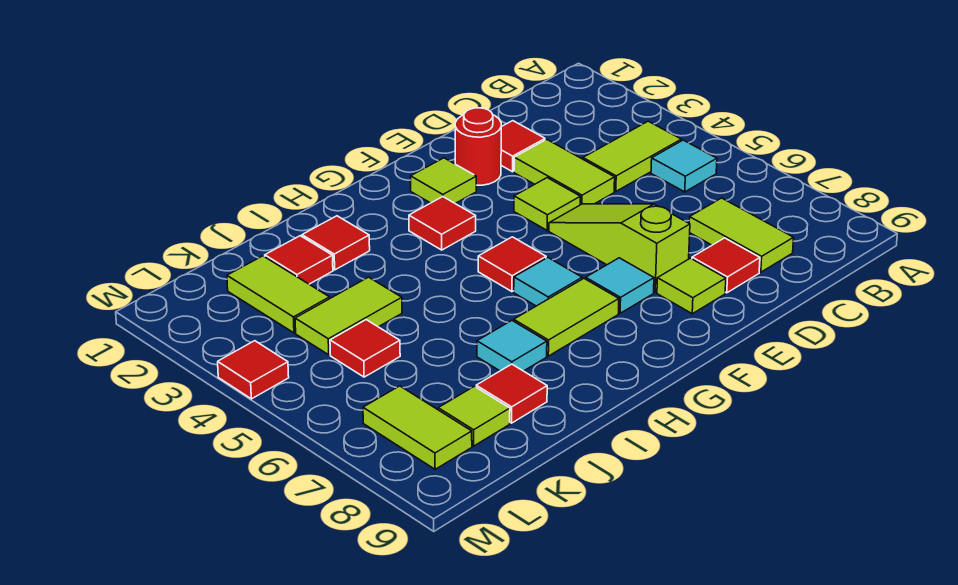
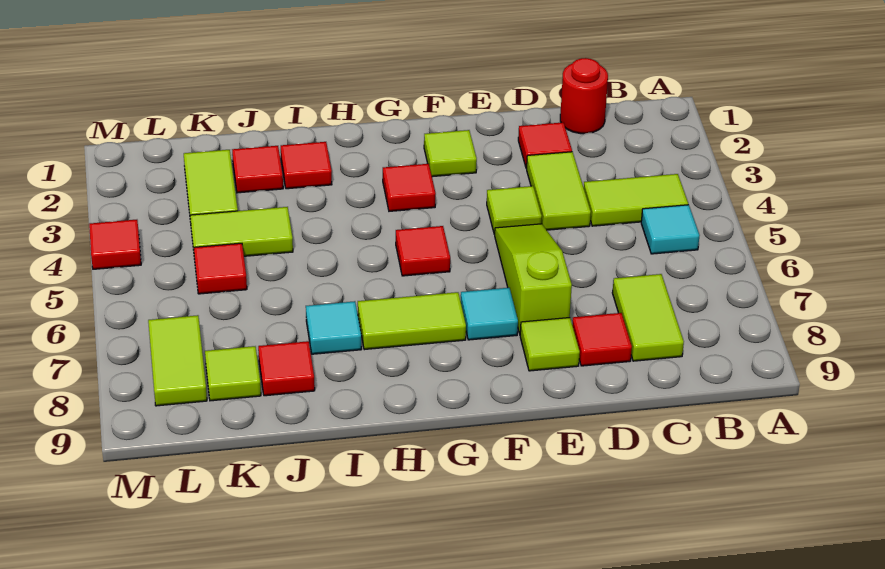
red round brick E2 level 1 -> red round brick C1 level 1
cyan tile G6 level 1 -> none

